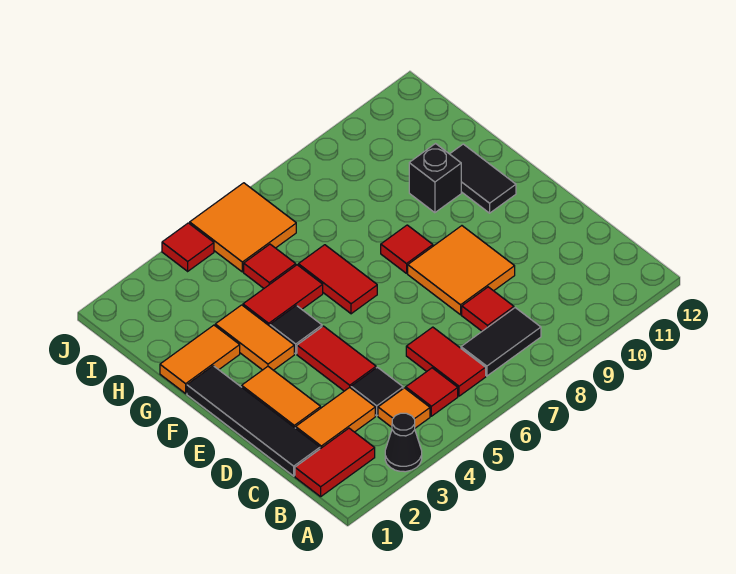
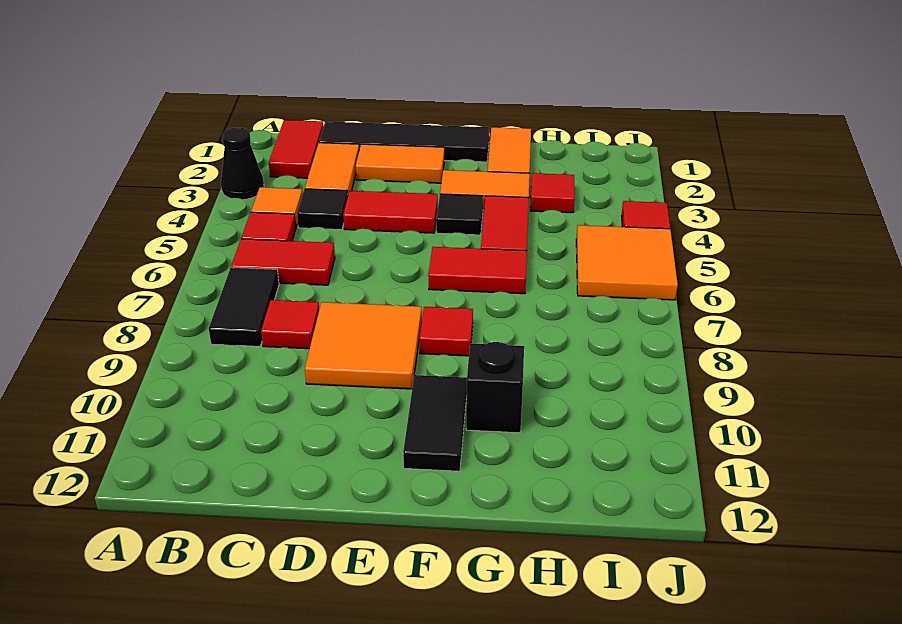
black tile F11:G11 level 1 -> black tile F10:F11 level 1
red tile H5 level 1 -> red tile H3 level 1

